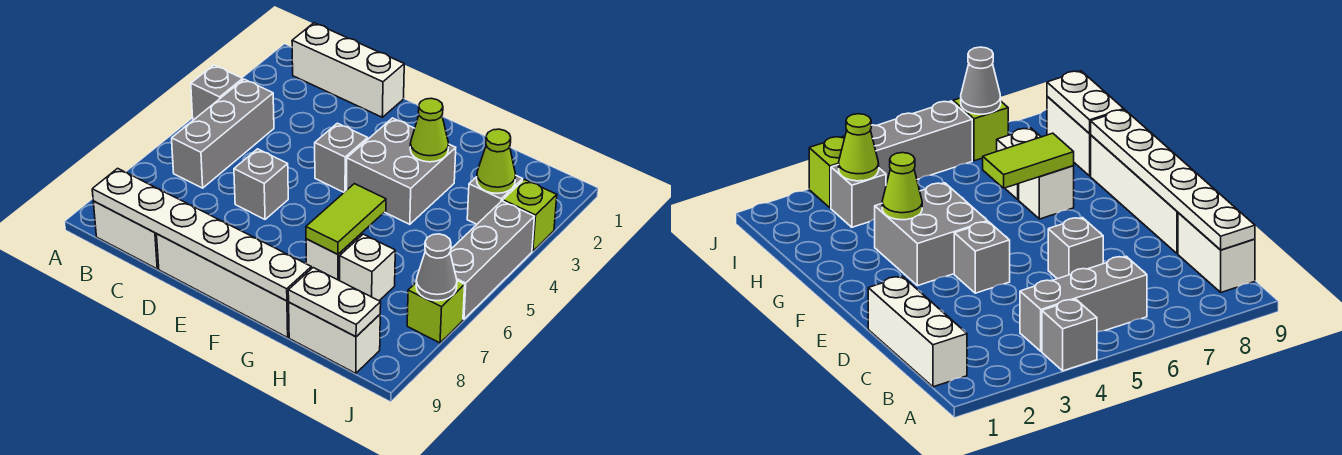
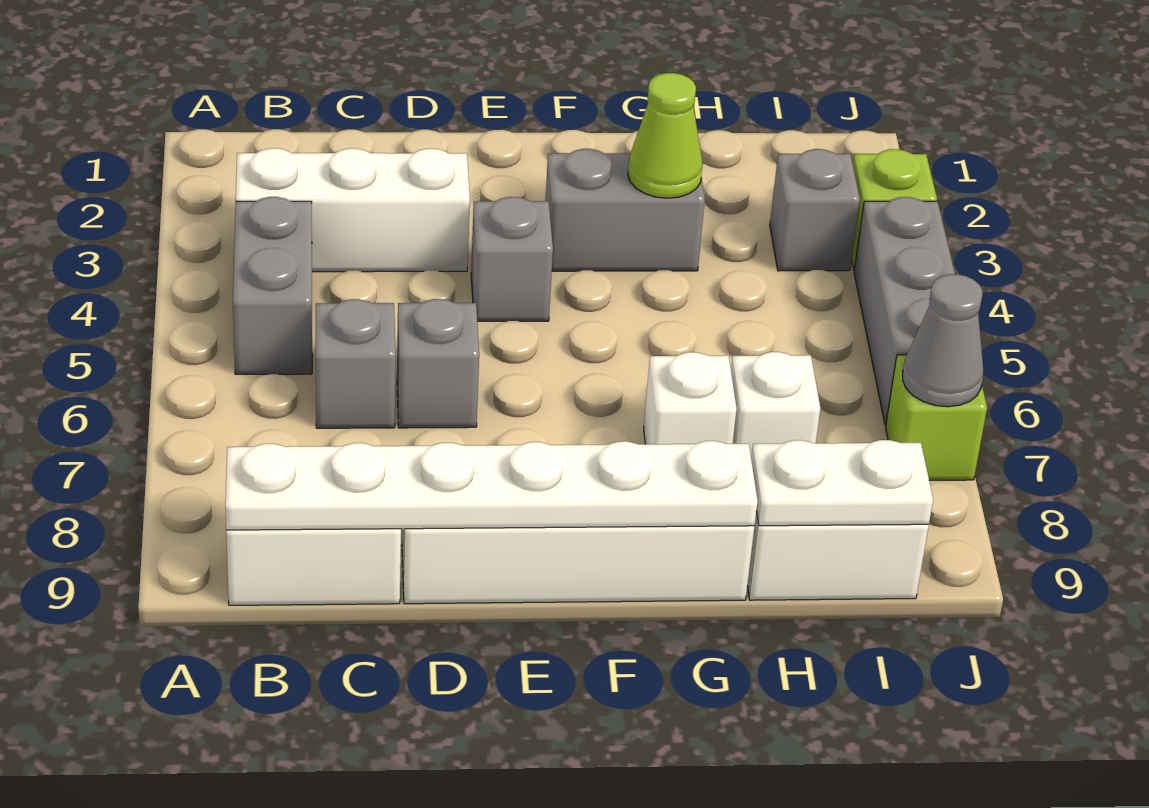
grey brick A4 level 1 -> grey brick C6 level 1
white brick B1:D1 level 1 -> white brick B3:D3 level 1
grey brick B4:B6 level 1 -> grey brick B4:B5 level 1
grey brick F3:G4 level 1 -> grey brick F3:G3 level 1
lime tile G6:G7 level 2 -> none
lime cone I3 level 2 -> none

